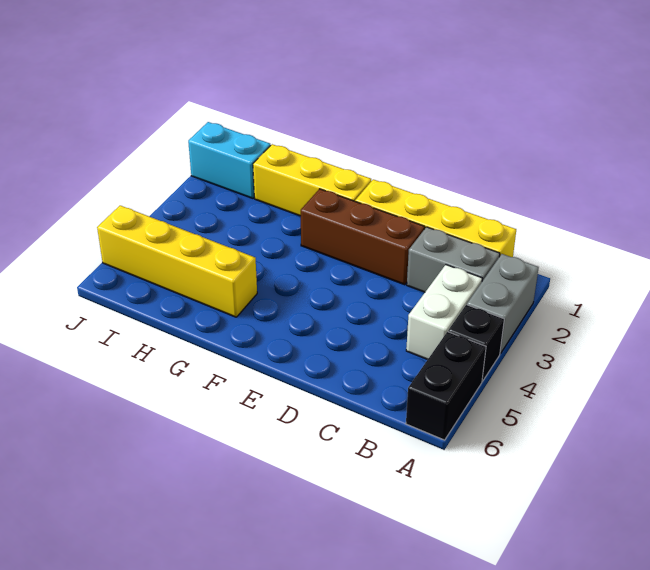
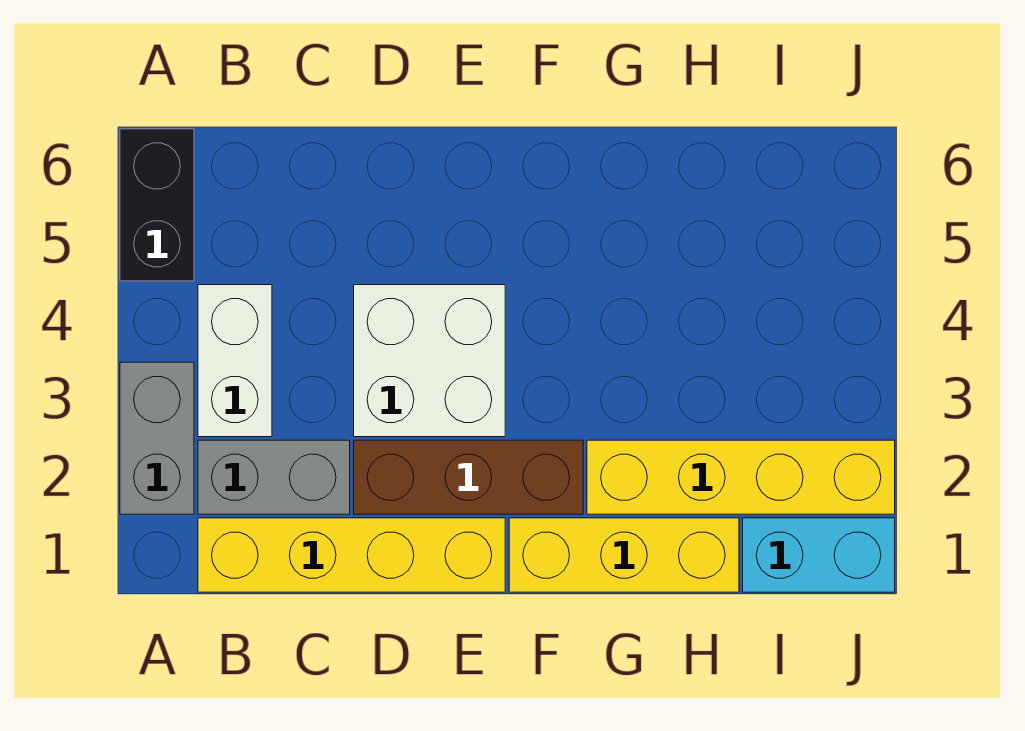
black brick A4 level 1 -> none
none -> white brick D3:E4 level 1
yellow brick G5:J5 level 1 -> yellow brick G2:J2 level 1

